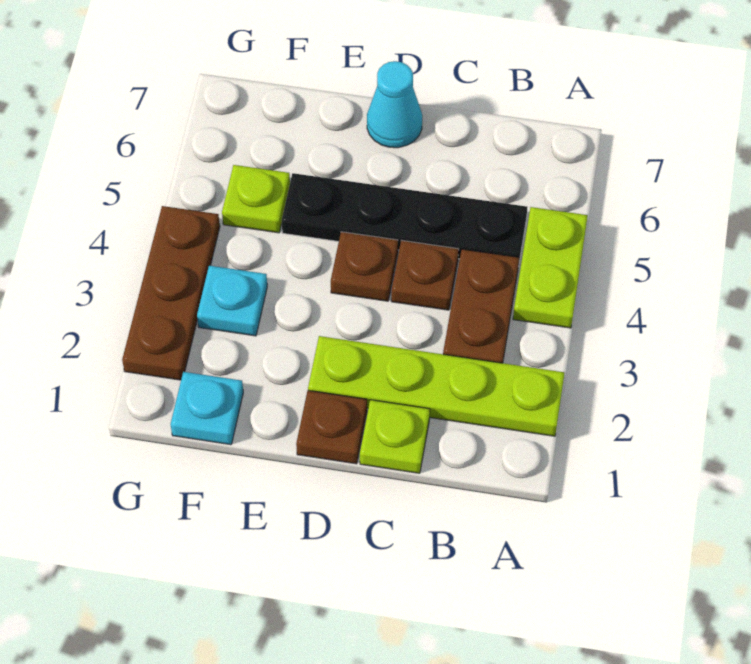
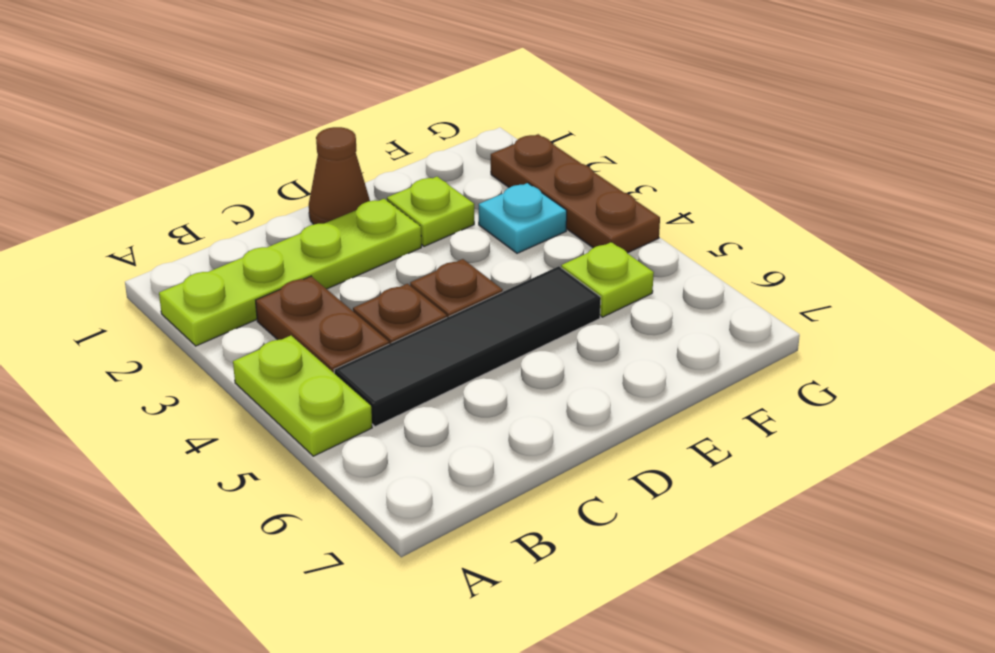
black plate B5:E5 level 1 -> black tile B5:E5 level 1
lime plate C1 level 1 -> lime plate E2 level 1
brown plate D1 level 1 -> brown cone D1 level 1
cyan cone D7 level 1 -> none
cyan plate F1 level 1 -> none

